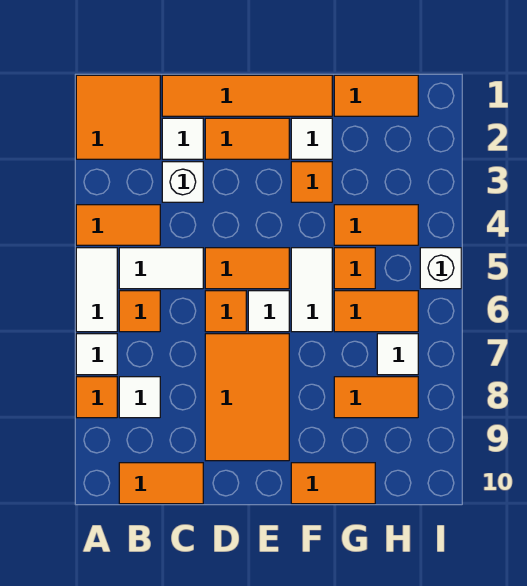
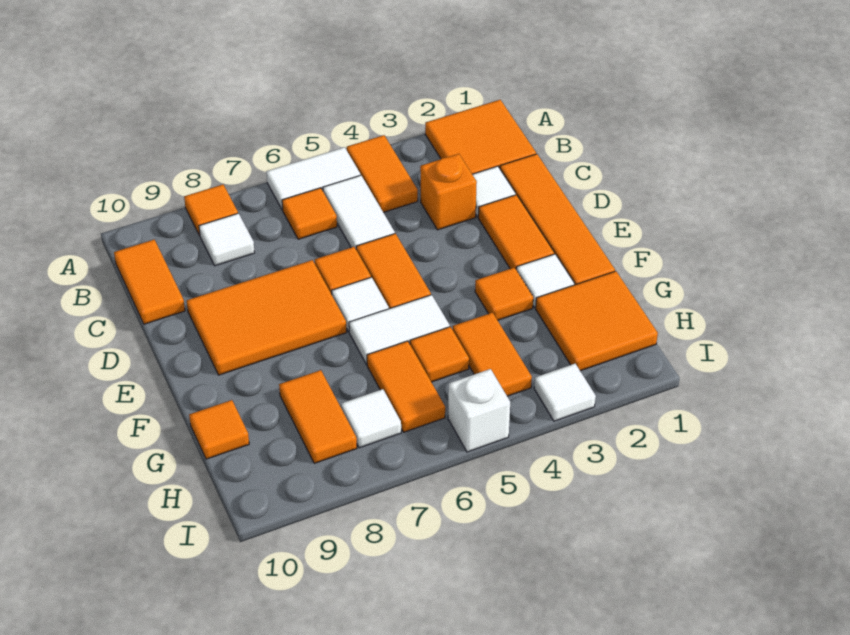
white tile A7 level 1 -> white tile I3 level 1
white brick C3 level 1 -> orange brick C3 level 1
orange tile F10:G10 level 1 -> orange tile G10 level 1
orange tile G1:H1 level 1 -> orange tile G1:H2 level 1

